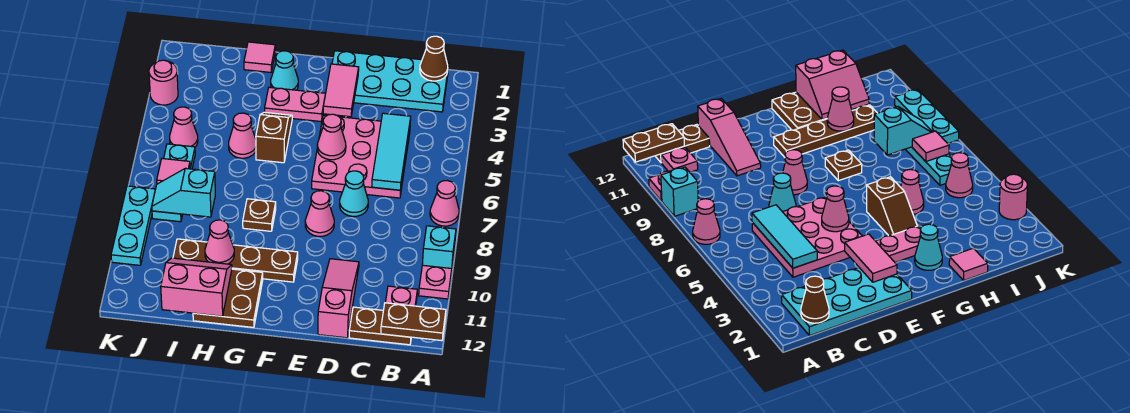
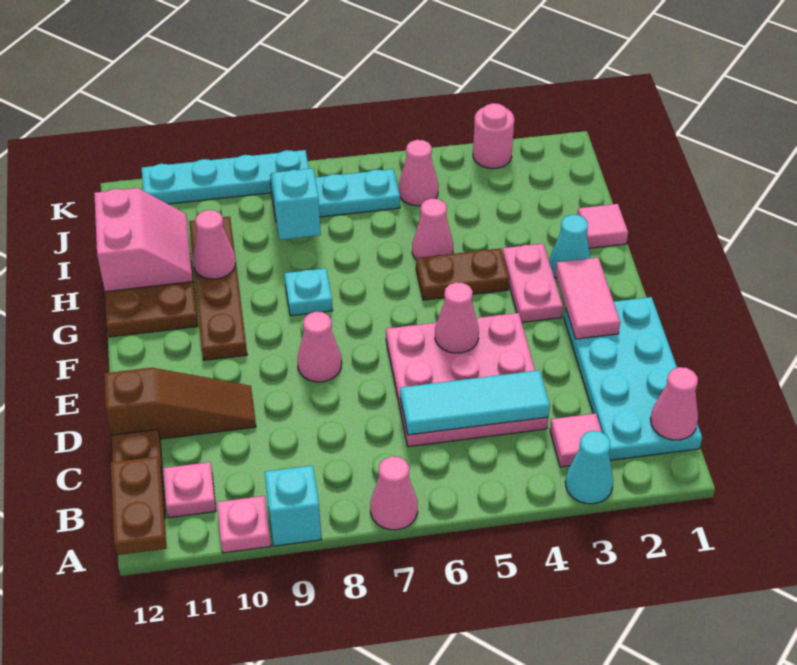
brown cone B1 level 2 -> pink cone B1 level 2
cyan cone D7 level 1 -> cyan cone A3 level 1
pink slope D10:D12 level 1 top 12 -> brown slope D10:D12 level 1 top 12
pink tile E2:E3 level 2 -> pink tile E2:F2 level 2
brown slope G4:G5 level 1 top 5 -> brown plate G4:G5 level 1
brown plate G8 level 1 -> cyan plate G8 level 1
pink tile J7 level 2 -> pink tile B3 level 1
cyan plate K8:K10 level 1 -> cyan plate K8:K11 level 1

